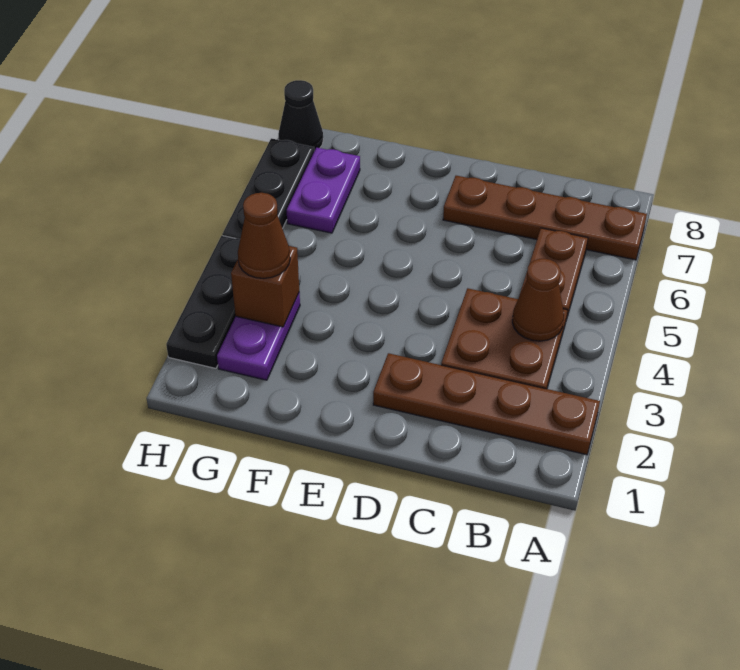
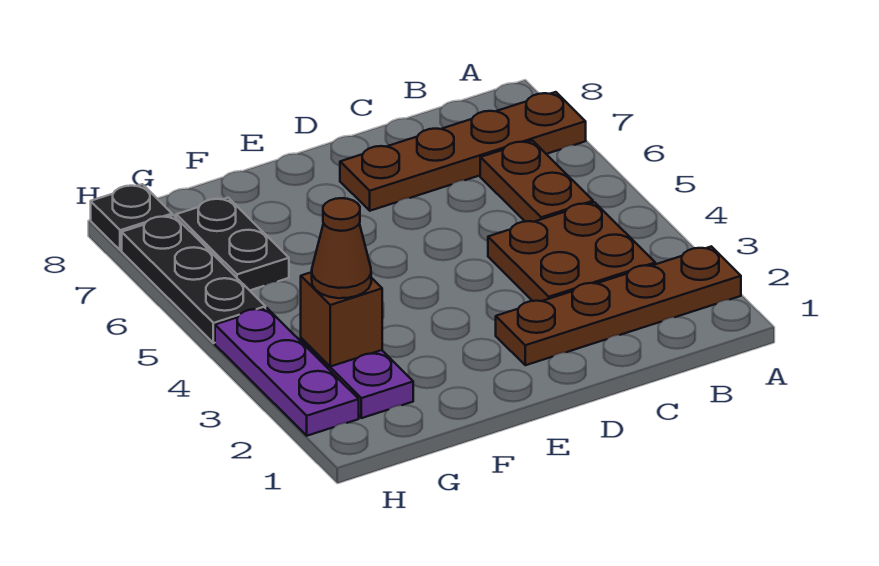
brown cone B4 level 2 -> none
purple plate G6:G7 level 1 -> black plate G6:G7 level 1
black plate H2:H4 level 1 -> purple plate H2:H4 level 1
black cone H8 level 1 -> black plate H8 level 1

